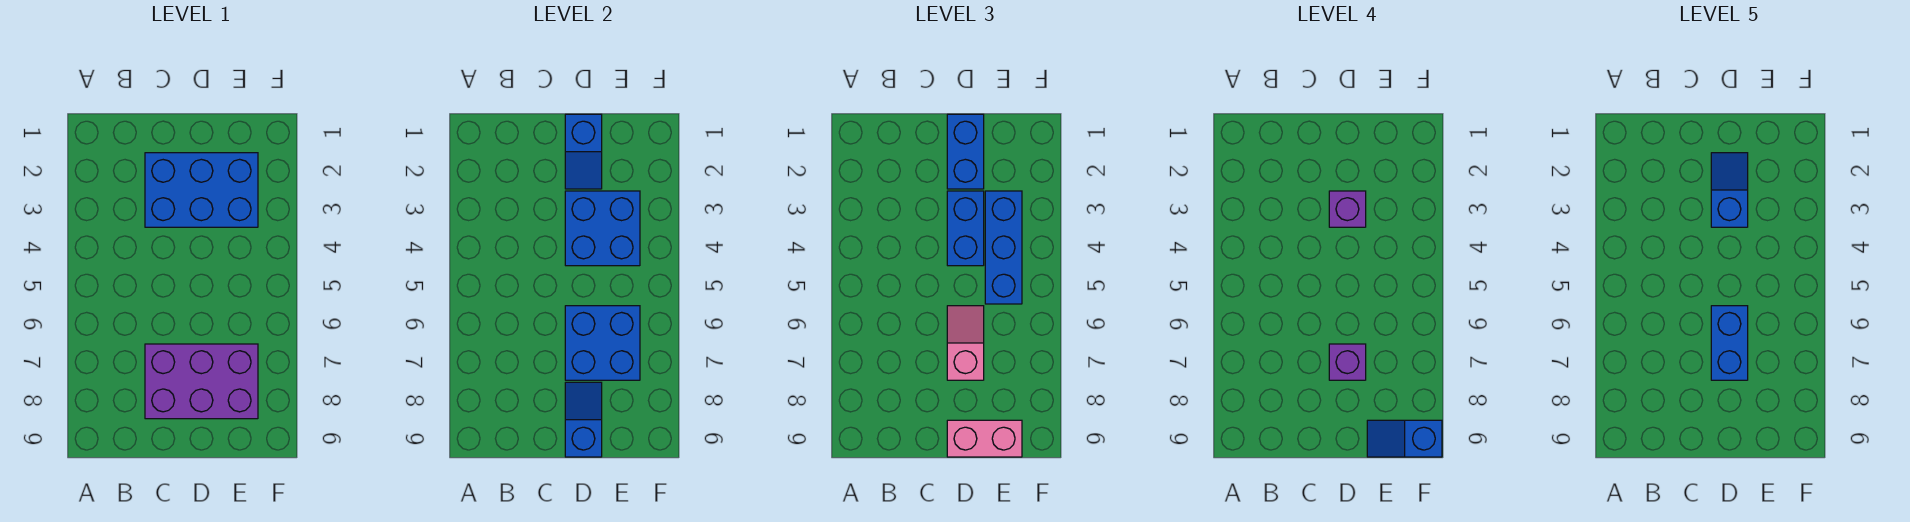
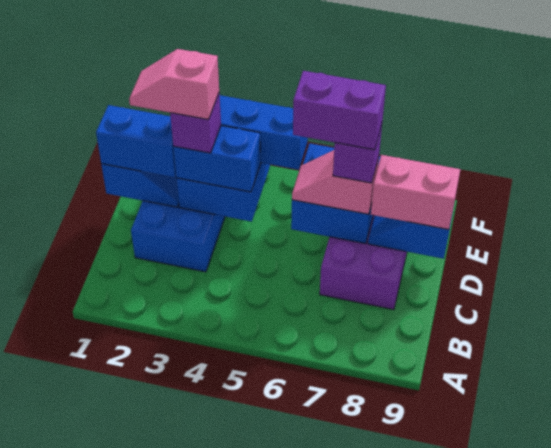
blue slope D2:D3 level 5 top 3 -> pink slope D2:D3 level 5 top 3
blue brick D6:D7 level 5 -> purple brick D6:D7 level 5
pink brick D9:E9 level 3 -> pink brick D8:D9 level 3
blue slope E9:F9 level 4 top F -> none

